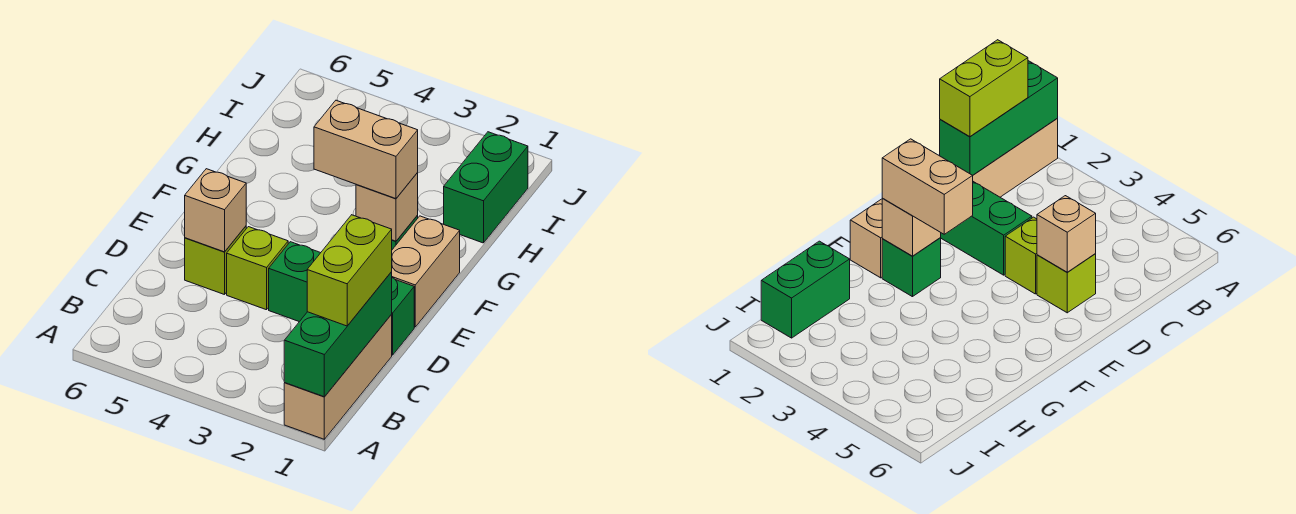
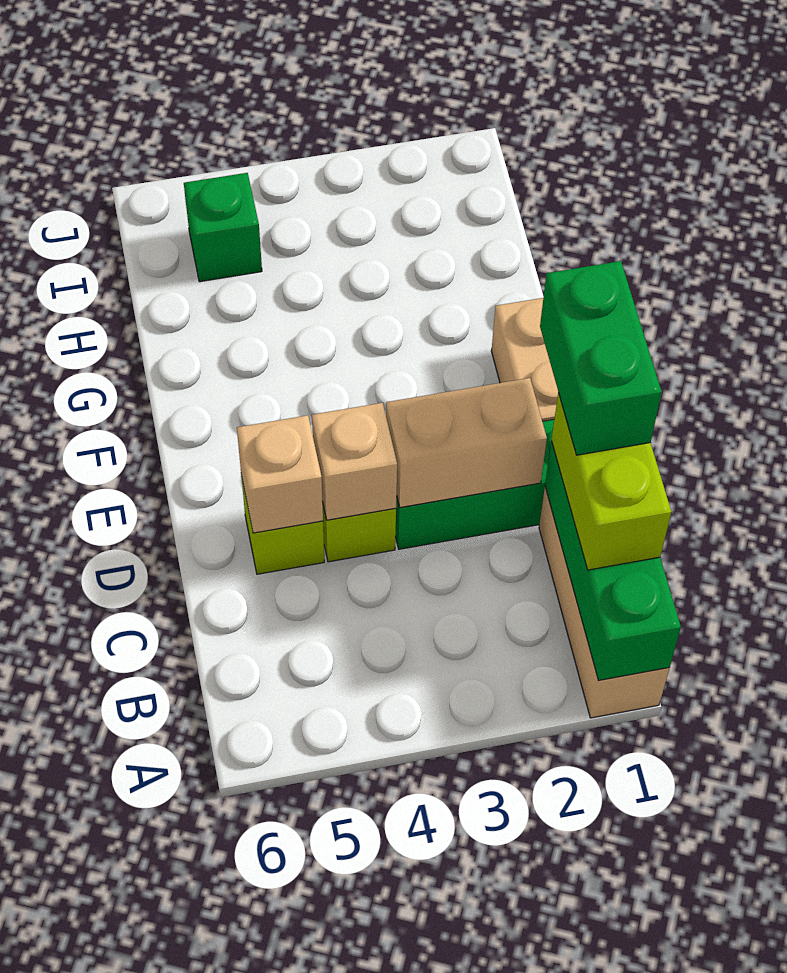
green brick F2 level 1 -> green brick I5 level 1
tan brick F2 level 2 -> tan brick D4 level 2
tan brick F2:F3 level 3 -> tan brick D2:D3 level 2
green brick H1:I1 level 1 -> green brick C1:D1 level 4

